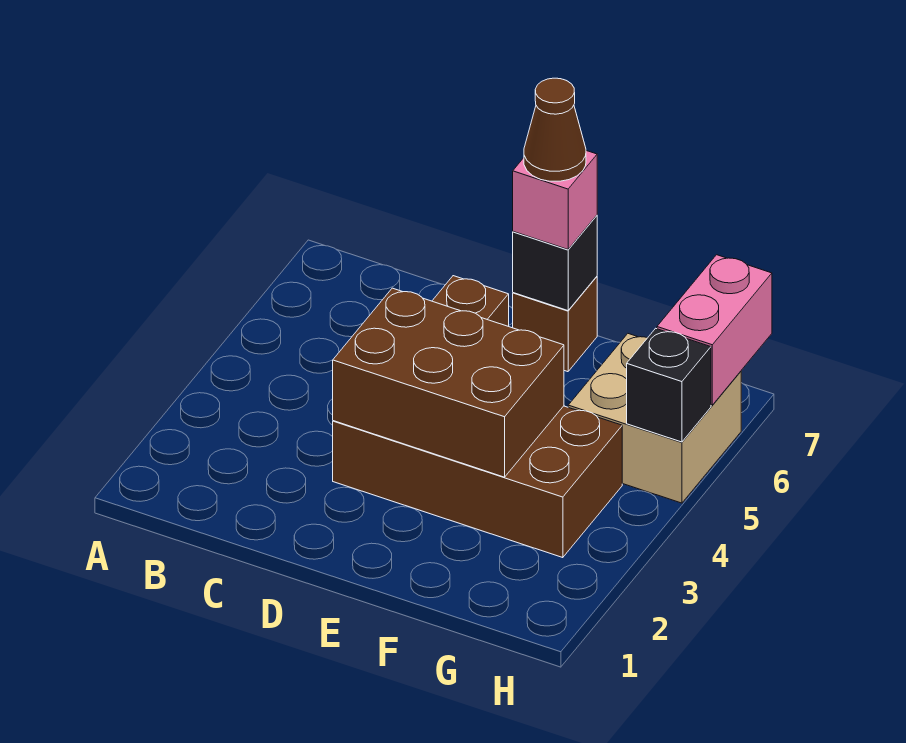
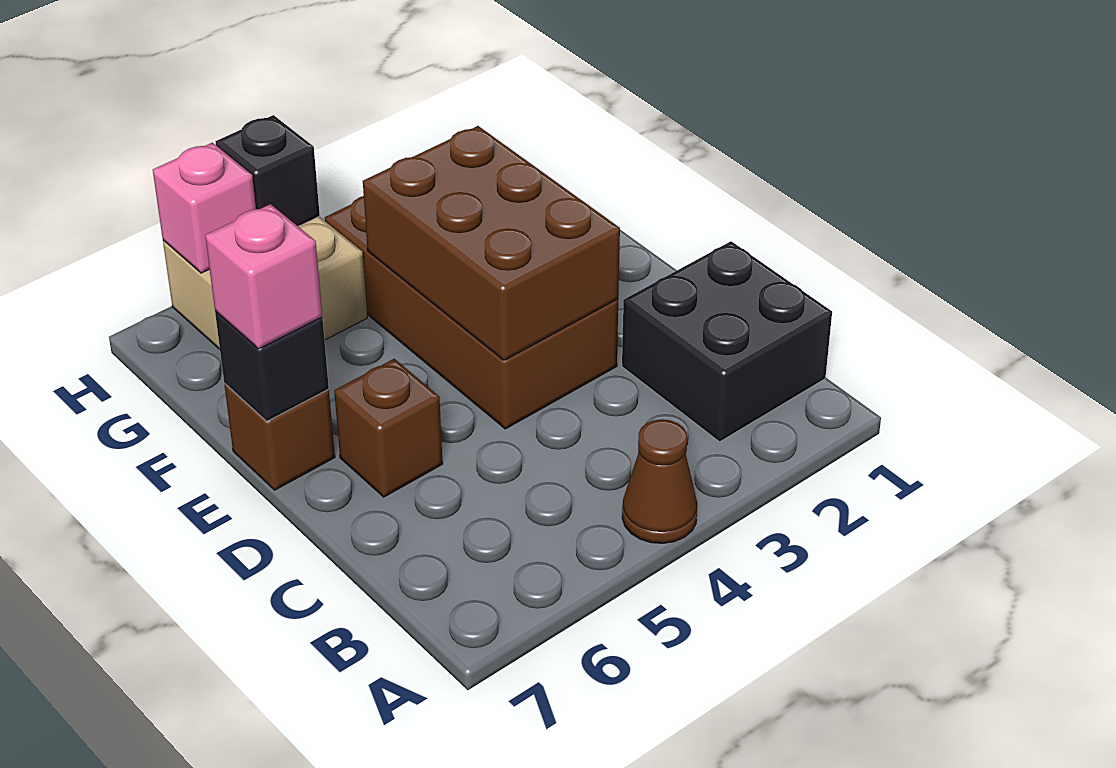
none -> black brick B1:C2 level 1
brown cone E7 level 4 -> brown cone A4 level 1
pink brick H6:H7 level 2 -> pink brick H6 level 2

